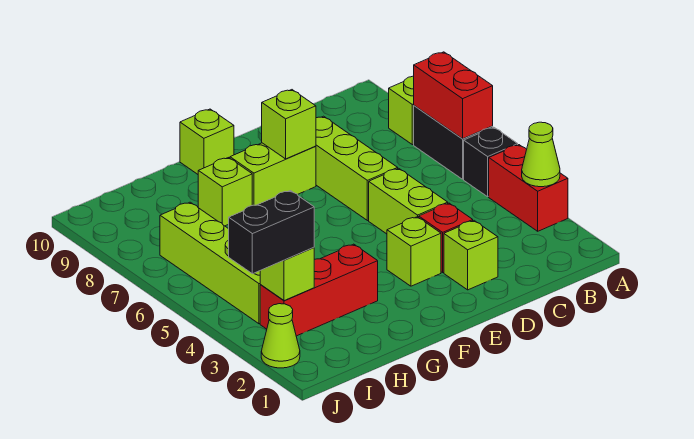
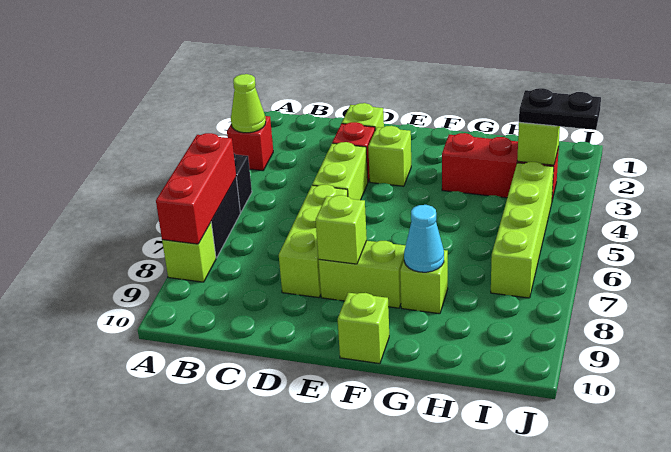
red brick A3:A4 level 1 -> red brick A3 level 1
red brick A6:A7 level 2 -> red brick A6:A8 level 2
none -> cyan cone G8 level 2
black brick I3:J3 level 3 -> black plate I3:J3 level 3
lime cone J2 level 1 -> none

